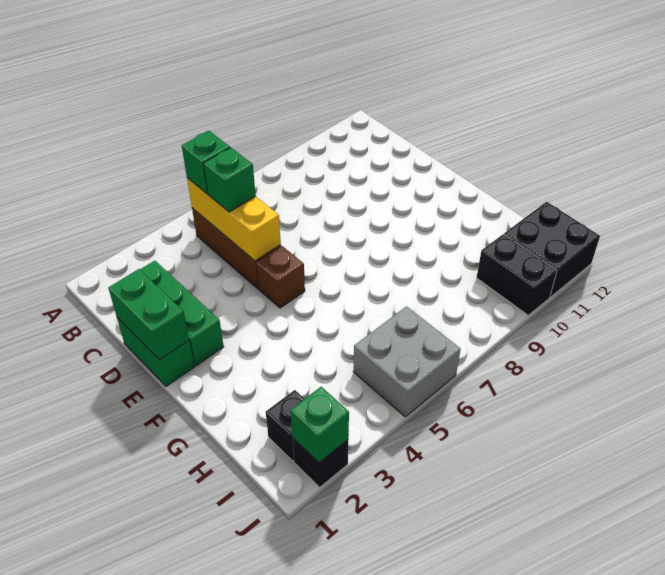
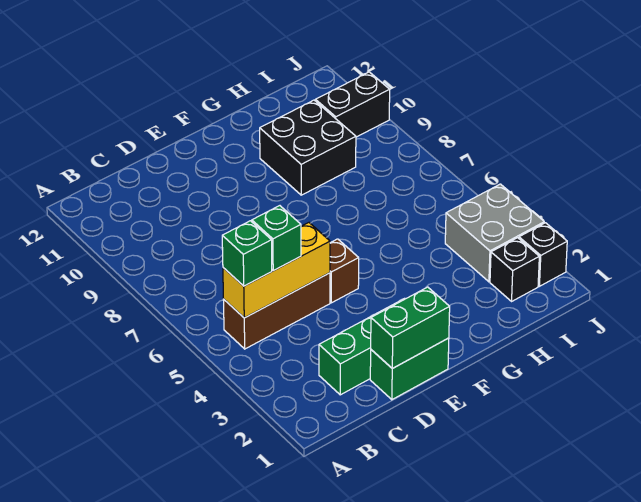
grey brick I5:J6 level 1 -> grey brick I3:J4 level 1
black brick I11:J12 level 1 -> black brick G9:H10 level 1
green brick J2 level 2 -> none

